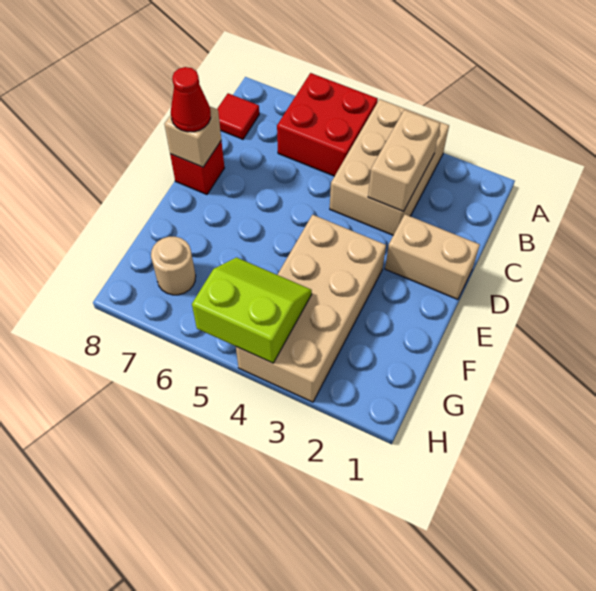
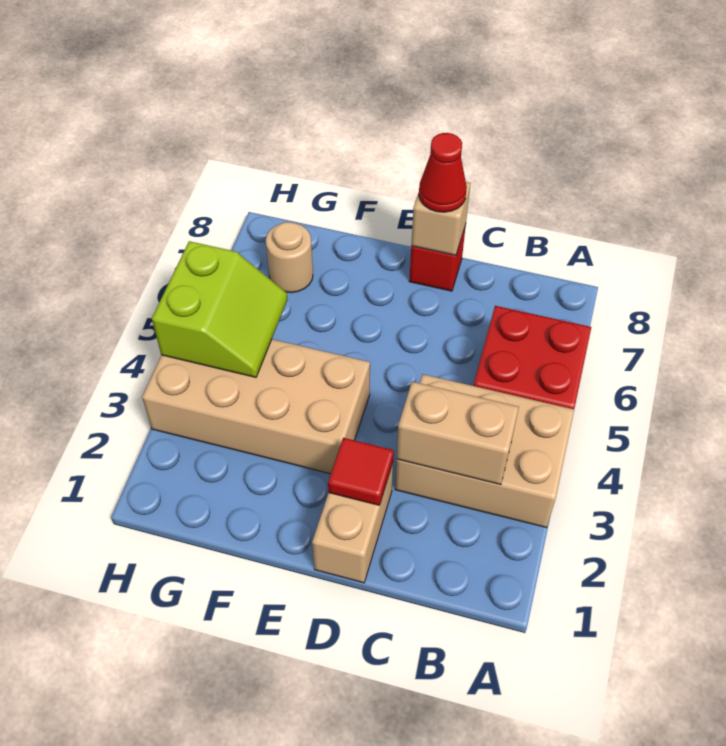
red tile B8 level 1 -> red tile D2 level 2

